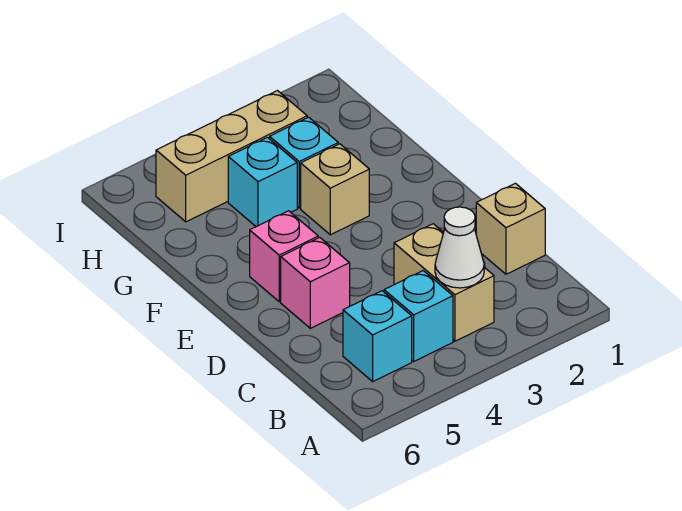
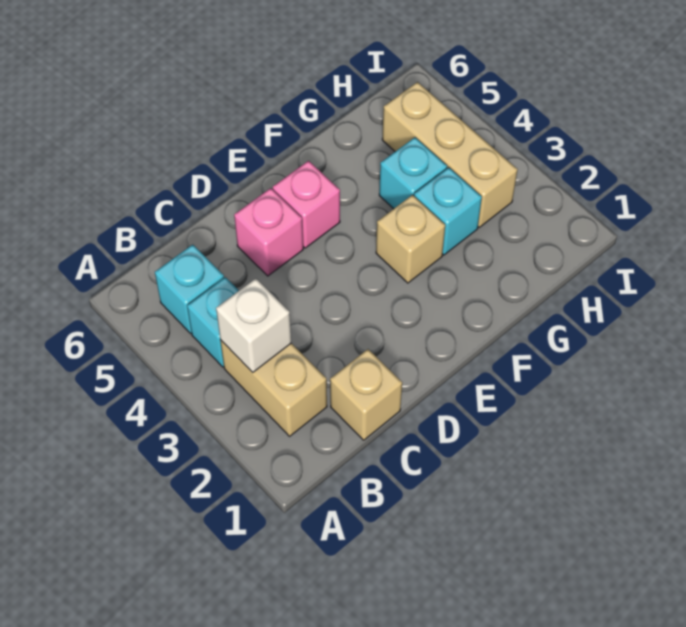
tan brick B3:C3 level 1 -> tan brick B2:B3 level 1
white cone B3 level 2 -> white brick B3 level 2

